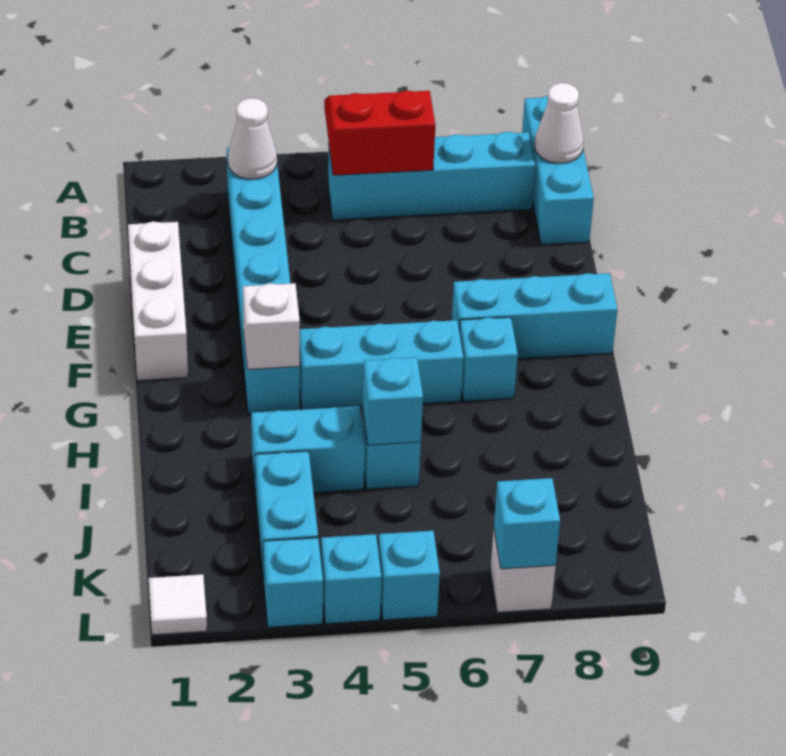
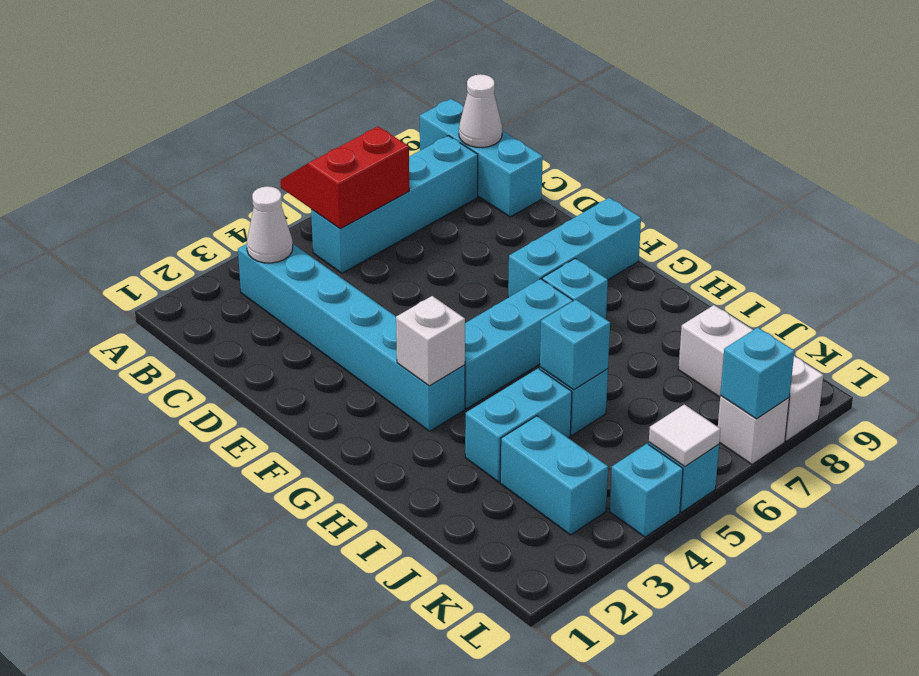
white brick D1:F1 level 1 -> white brick J8:L8 level 1
white tile L1 level 1 -> white tile L5 level 2
cyan brick L3 level 1 -> none

